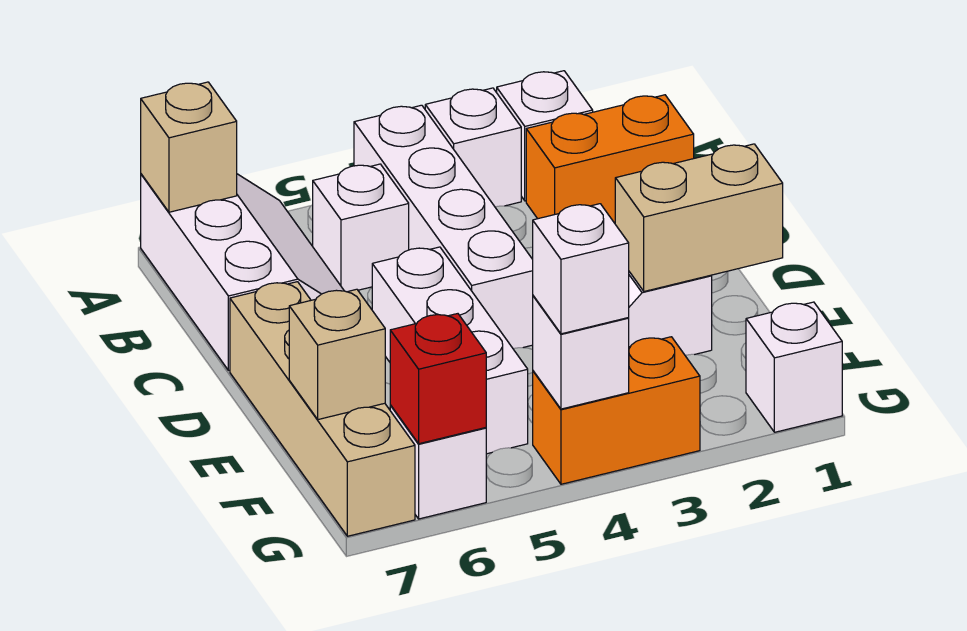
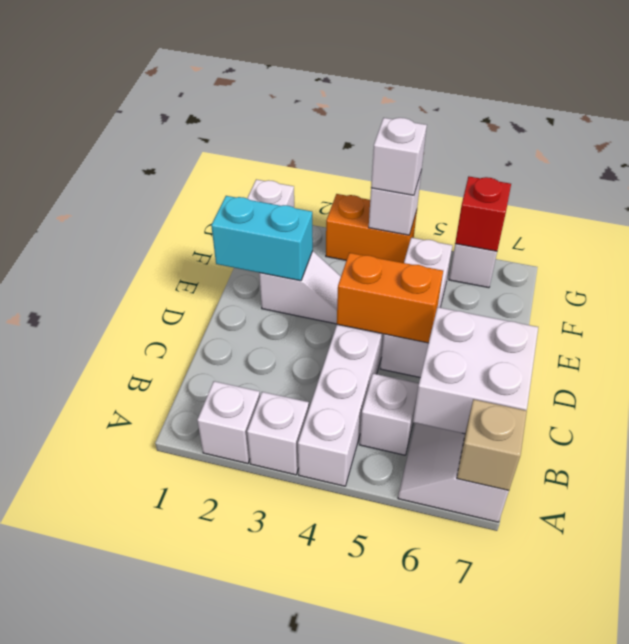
orange brick B1:B2 level 1 -> orange brick D4:D5 level 2
none -> white brick B6:C7 level 2
tan brick D7:G7 level 1 -> none
tan brick E1:E2 level 2 -> cyan brick E1:E2 level 2
tan brick F7 level 2 -> none

